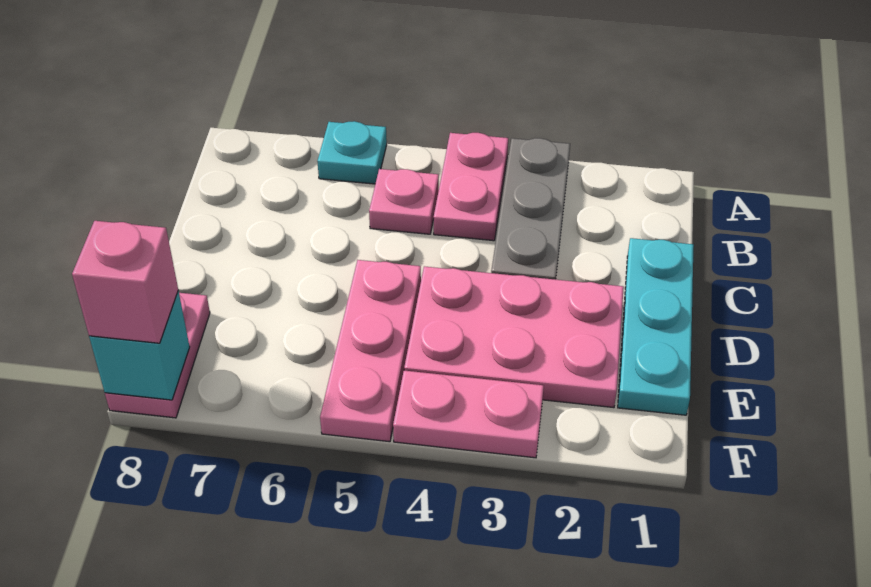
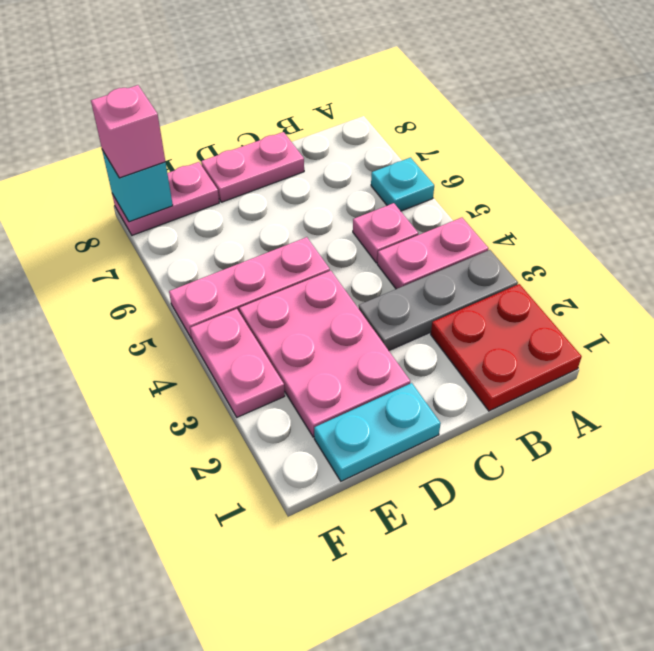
none -> red plate A1:B2 level 1
cyan plate C1:E1 level 1 -> cyan plate D1:E1 level 1
none -> pink plate C8:D8 level 1

